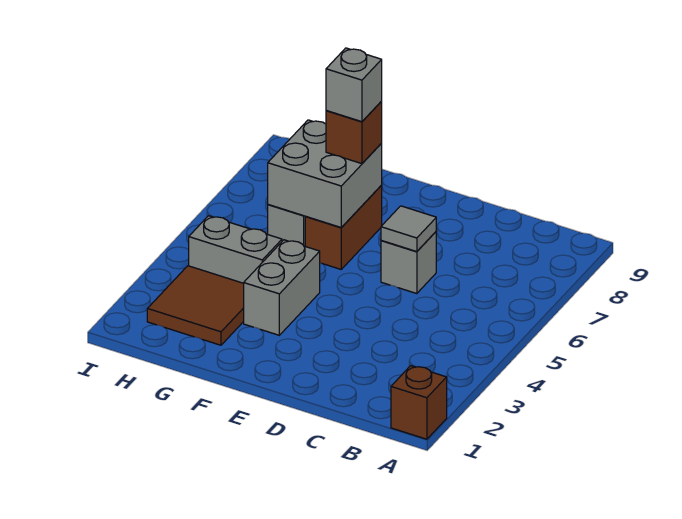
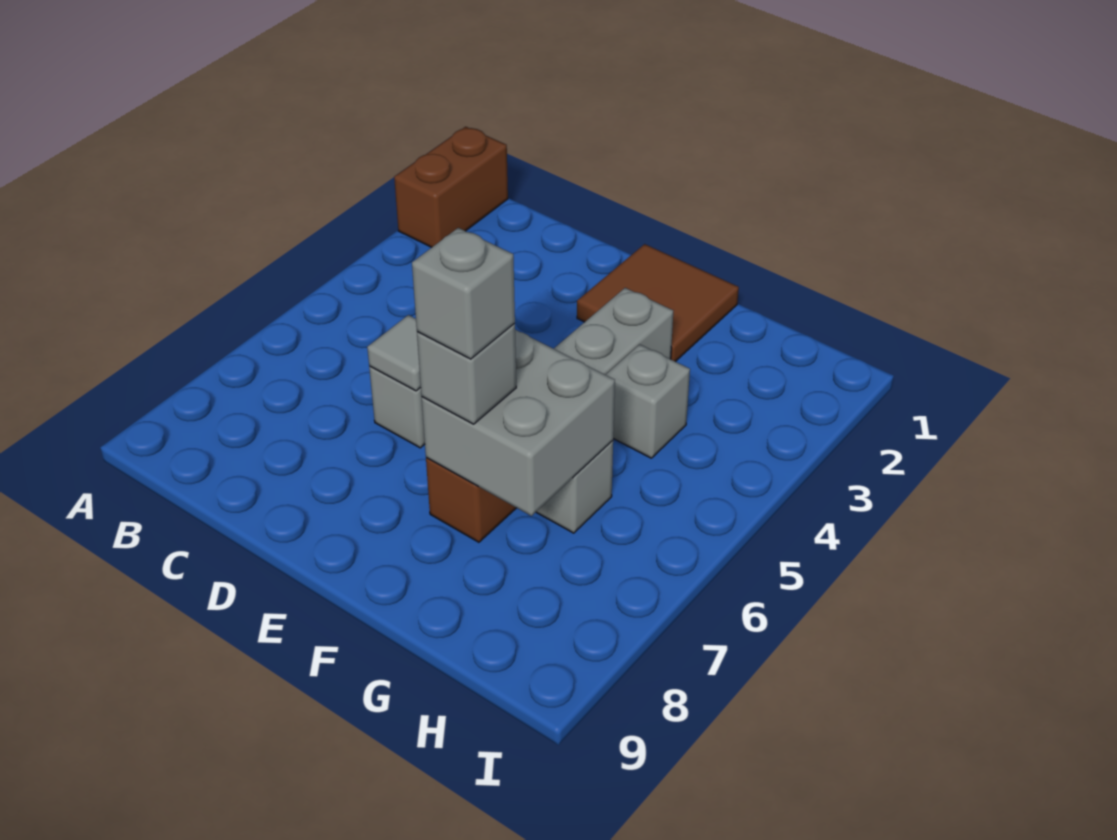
brown brick A1 level 1 -> brown brick A1:A2 level 1
brown brick F7 level 3 -> grey brick F7 level 3
brown tile G2:H3 level 1 -> brown tile E1:F2 level 1
grey brick G4:H4 level 1 -> grey brick G4 level 1

